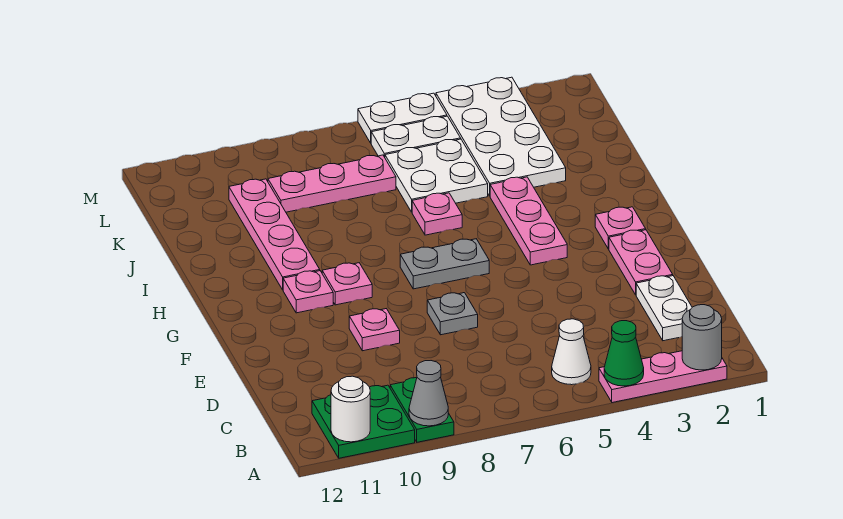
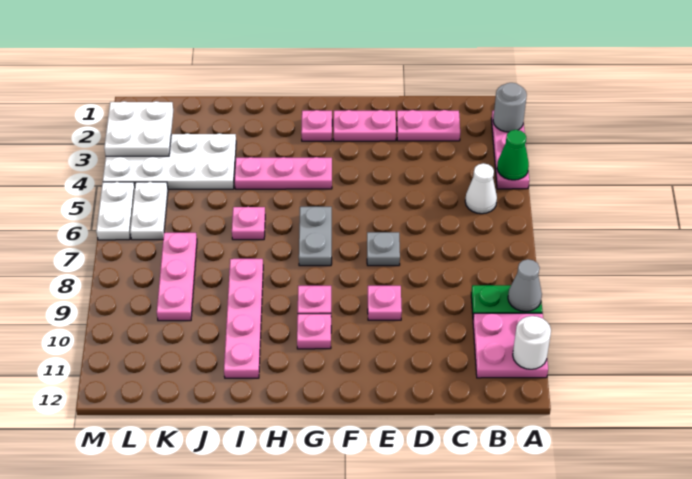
green plate A10:B11 level 1 -> pink plate A10:B11 level 1
white plate C2:D2 level 1 -> pink plate C2:D2 level 1
pink plate H10:K10 level 1 -> pink plate I8:I11 level 1
white plate J5:K6 level 1 -> white plate L2:M3 level 2

